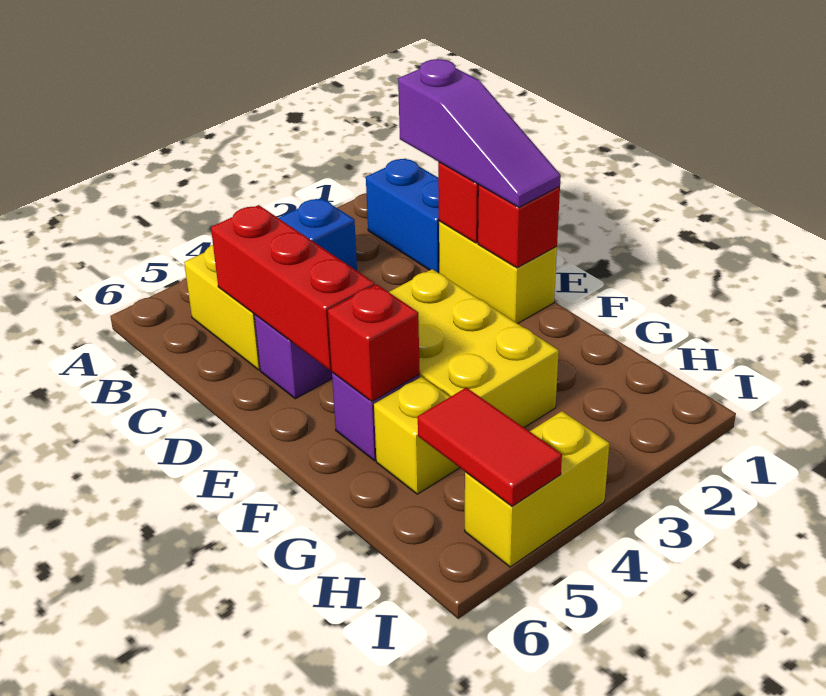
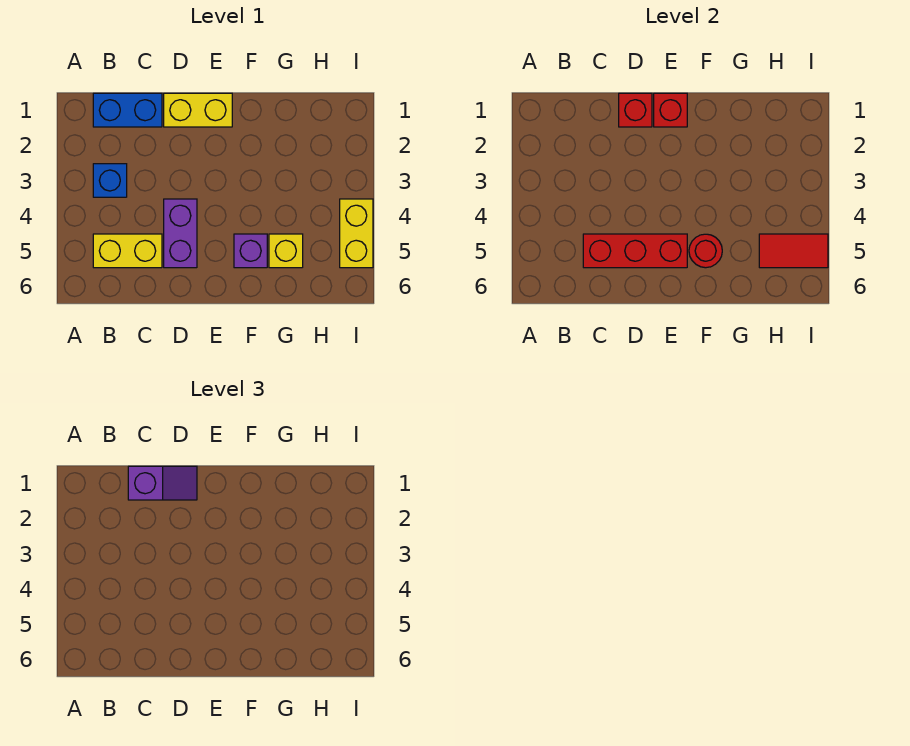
purple slope C1:E1 level 3 top C -> purple slope C1:D1 level 3 top C
yellow brick E3:G4 level 1 -> none
red brick F5 level 2 -> red round brick F5 level 2

